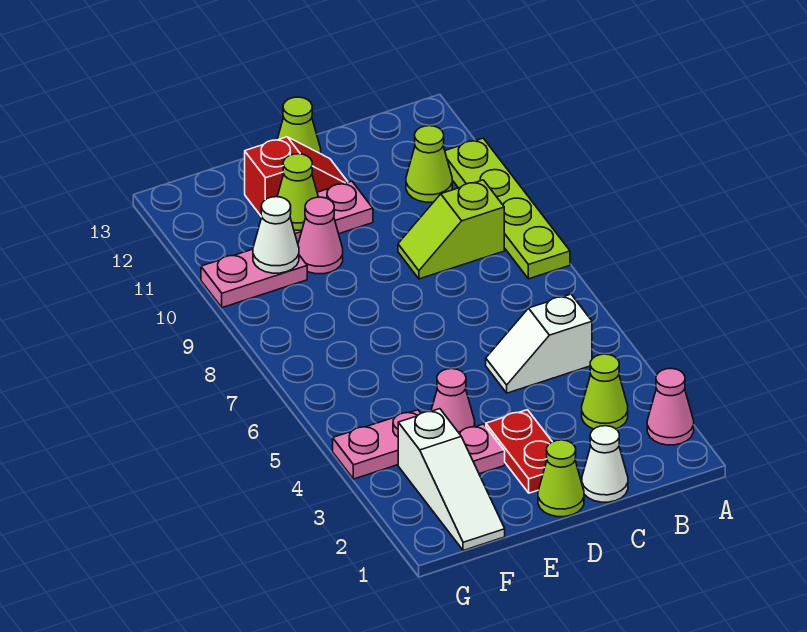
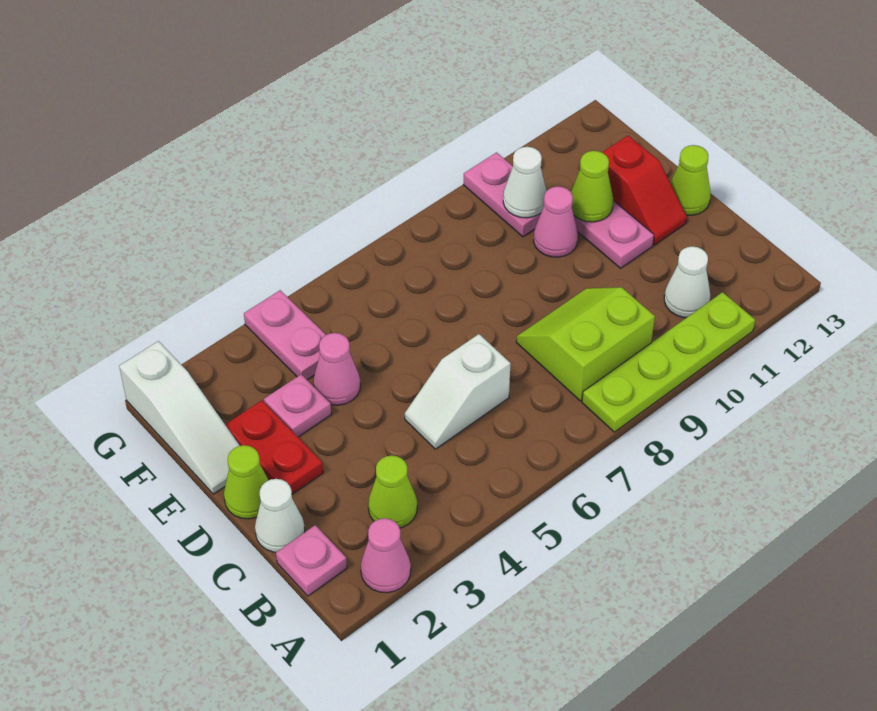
none -> pink plate B1 level 1
white slope B5:C5 level 1 top B -> white slope C5:C6 level 1 top 6
lime slope B9:C9 level 1 top B -> lime slope B8:C9 level 1 top B
lime cone B11 level 1 -> white cone B11 level 1
red plate D2:D3 level 1 -> red plate D2:E2 level 1
white slope F1:F3 level 1 top 3 -> white slope E1:G1 level 1 top G

